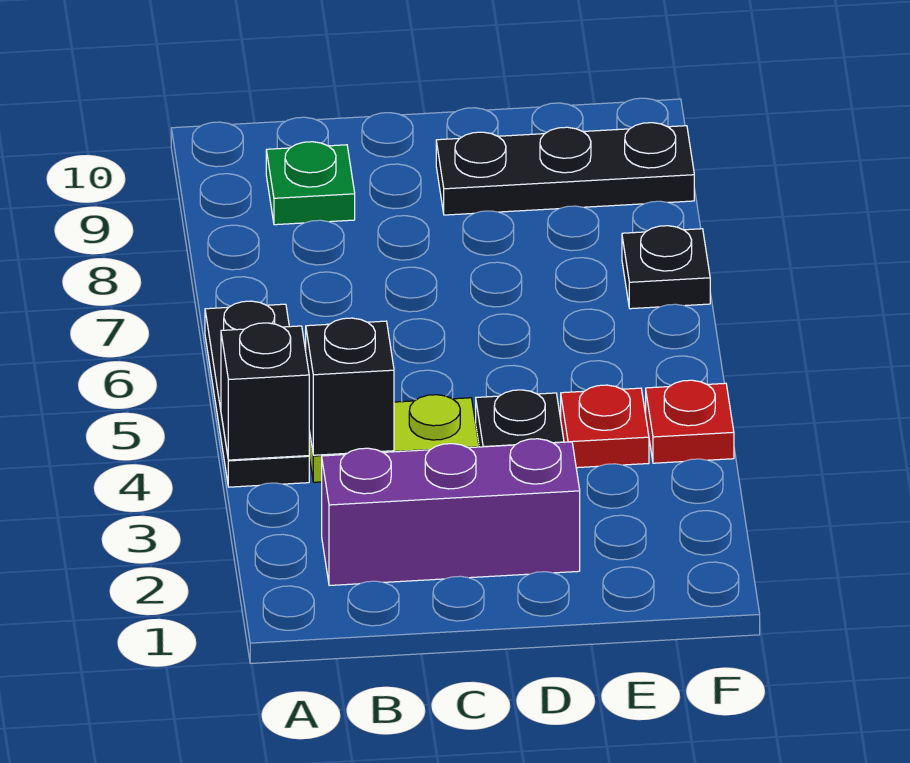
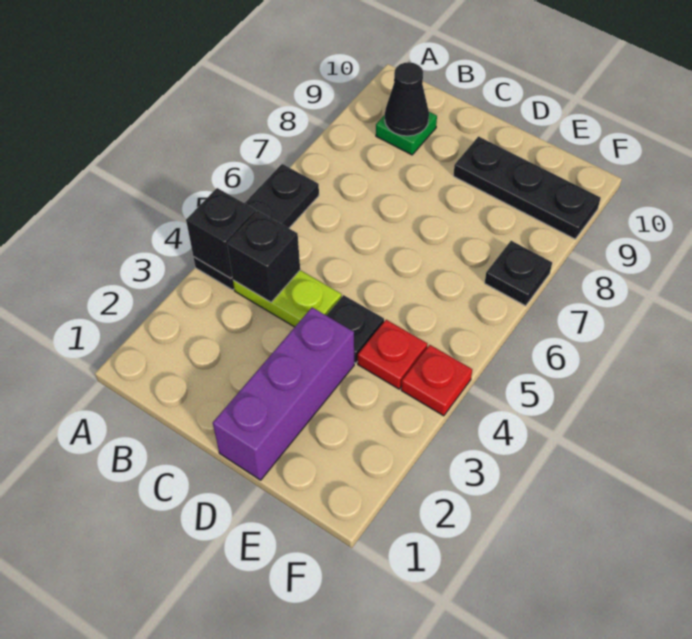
purple brick B2:D2 level 1 -> purple brick D1:D3 level 1
none -> black cone B9 level 2

